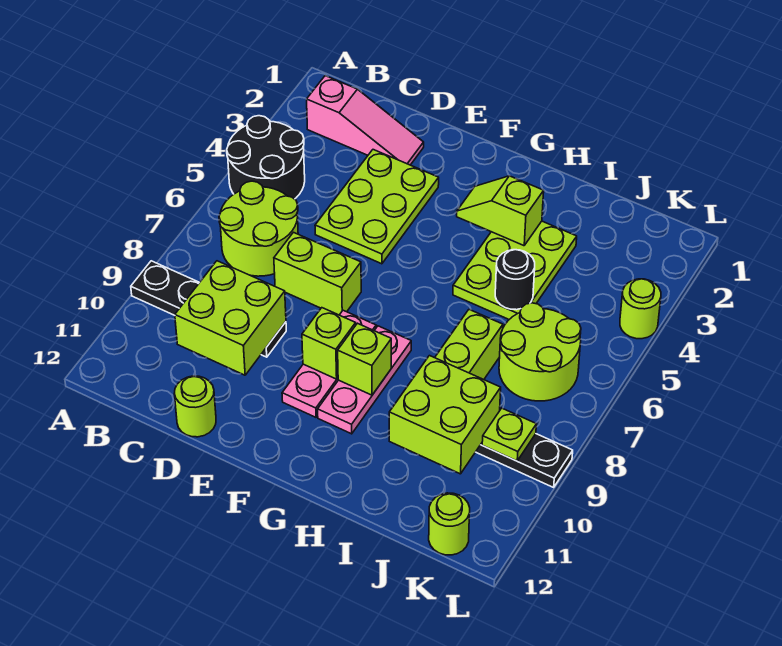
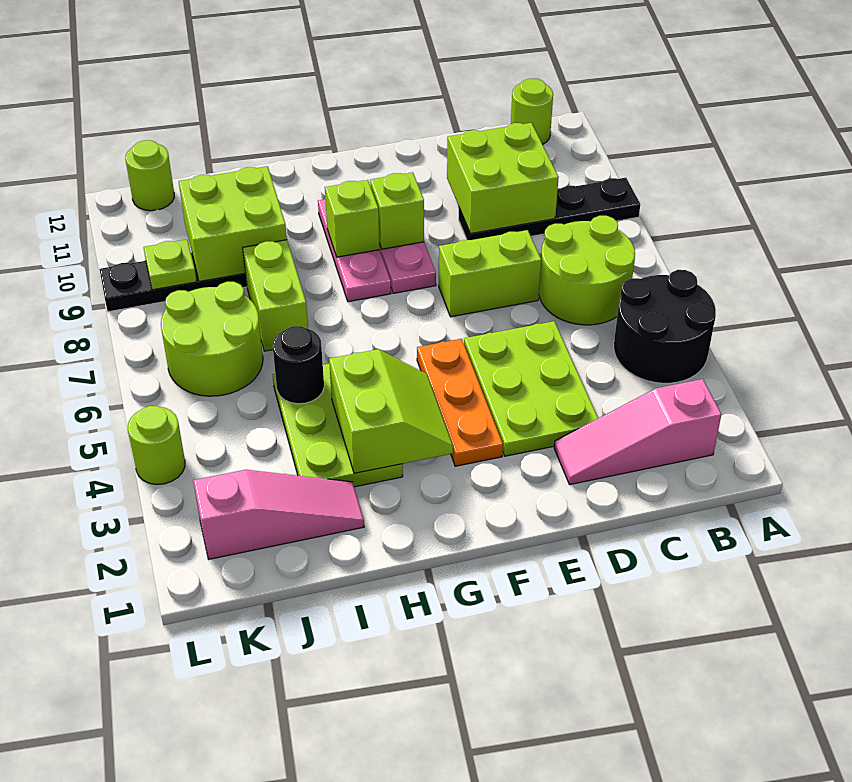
lime round brick D12 level 1 -> lime round brick B12 level 1
none -> orange plate F3:F5 level 1
lime slope G3:H3 level 2 top H -> lime slope G3:H4 level 2 top H
none -> pink slope I2:K2 level 1 top K

